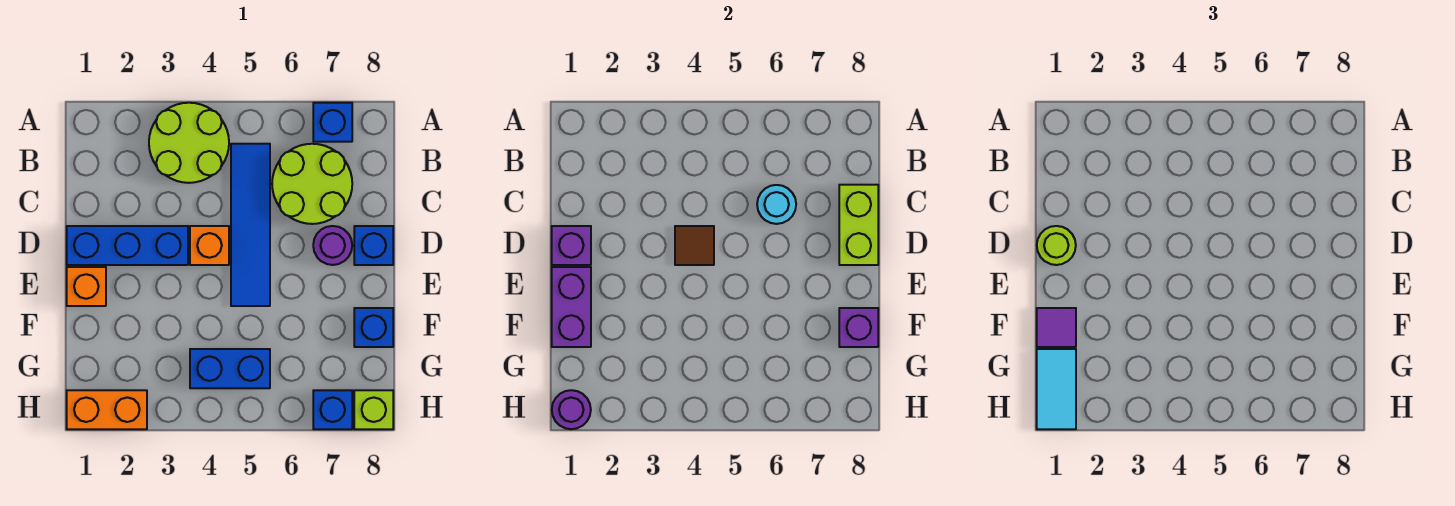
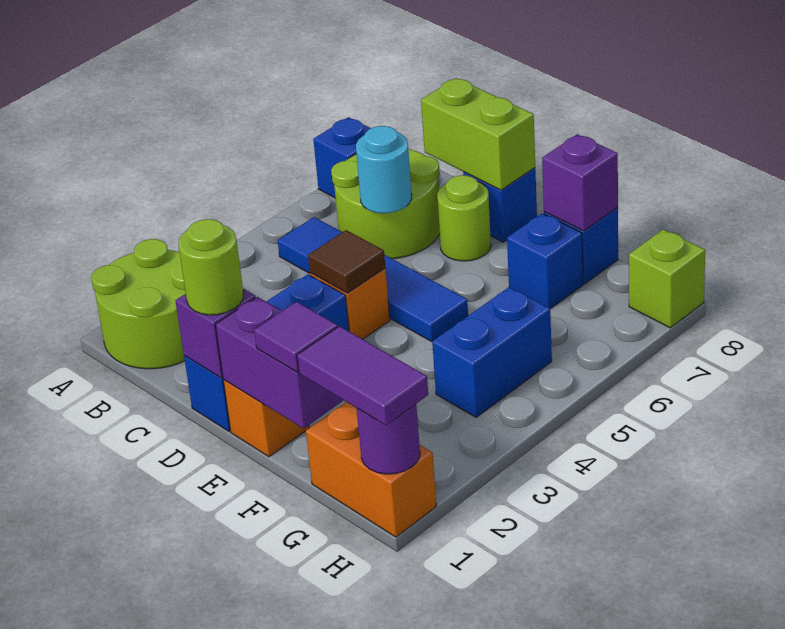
lime round brick A3:B4 level 1 -> lime round brick A1:B2 level 1
purple round brick D7 level 1 -> lime round brick D7 level 1
cyan tile G1:H1 level 3 -> purple tile G1:H1 level 3
orange brick H1:H2 level 1 -> orange brick G1:H1 level 1
blue brick H7 level 1 -> blue brick F7 level 1

